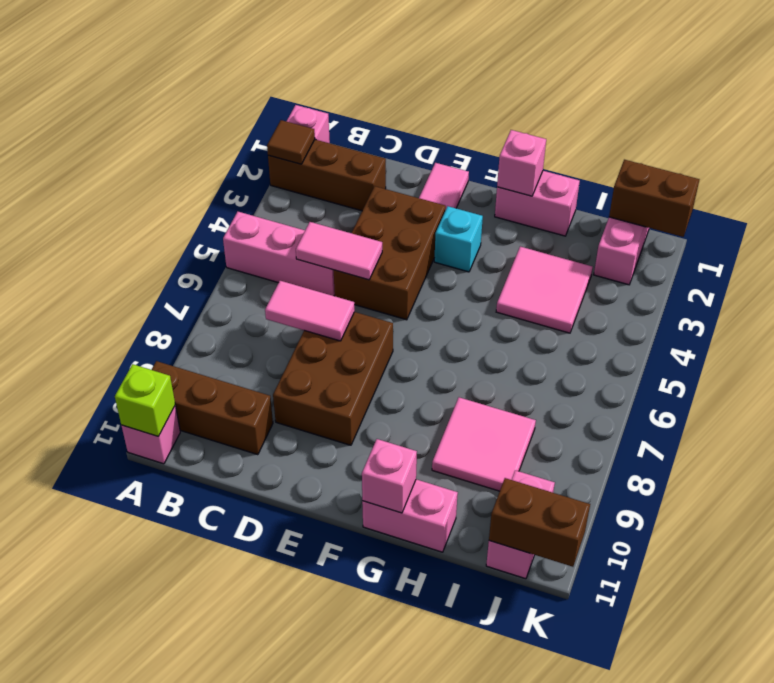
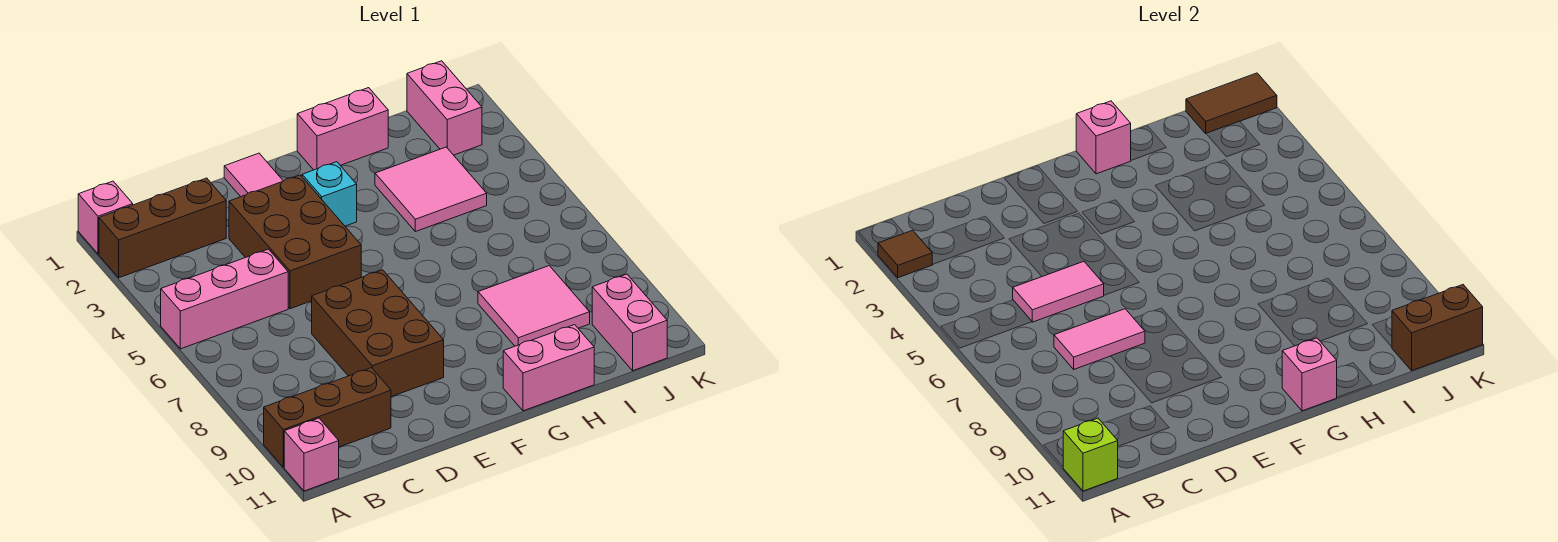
brown brick J1:K1 level 2 -> brown tile J1:K1 level 2

